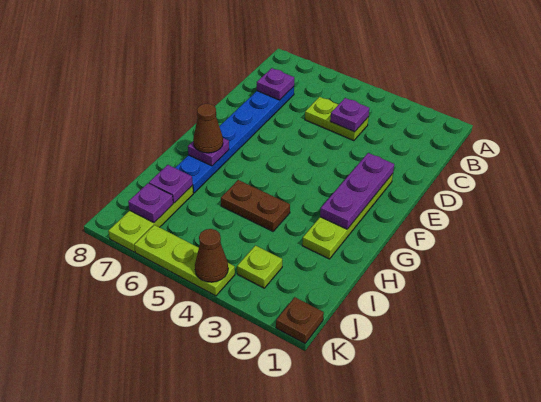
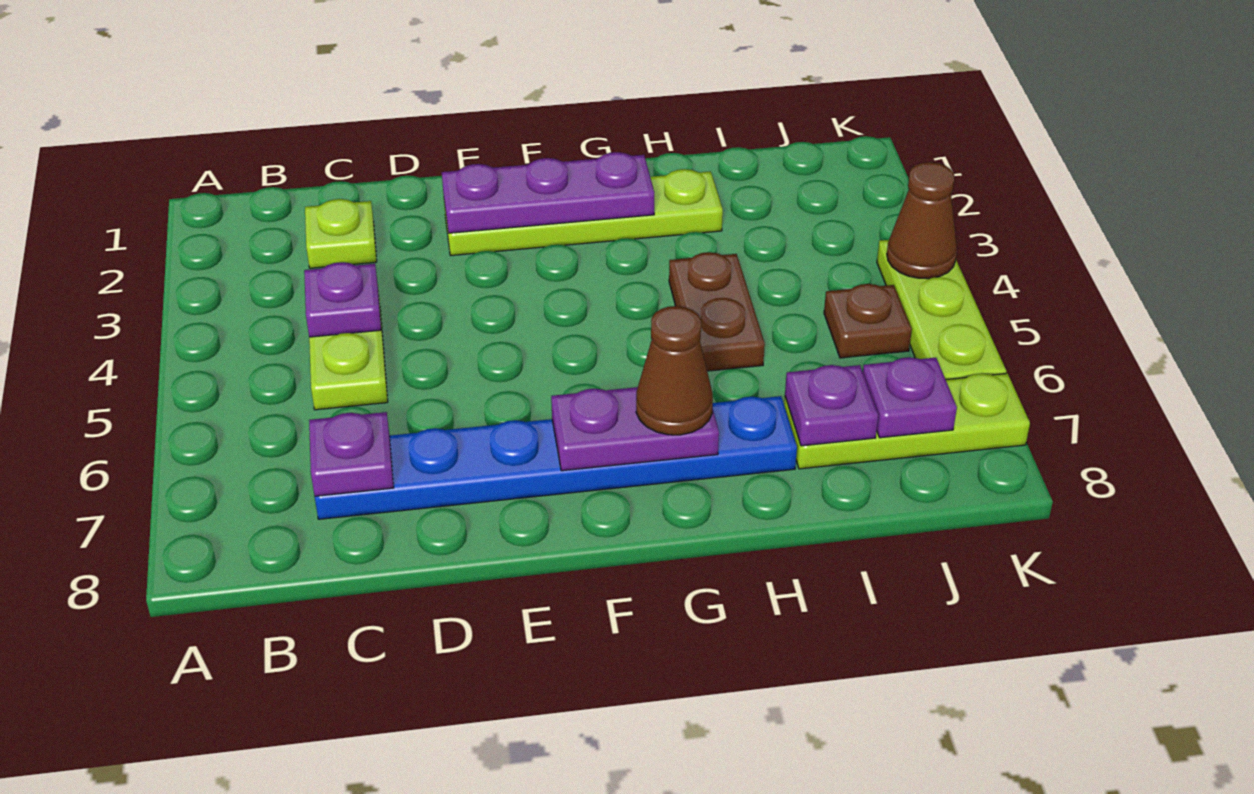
purple plate G7 level 2 -> purple plate F7:G7 level 2
lime plate J3 level 1 -> lime plate C2 level 1
brown plate K1 level 1 -> brown plate J5 level 1

